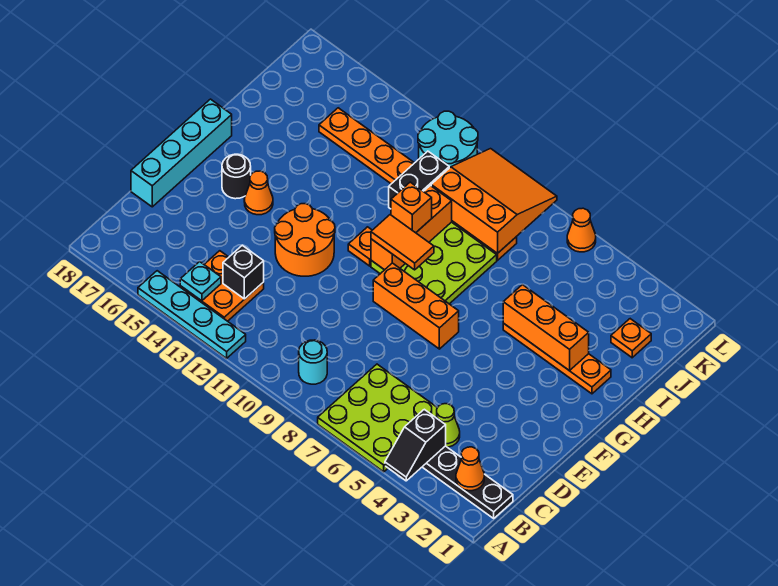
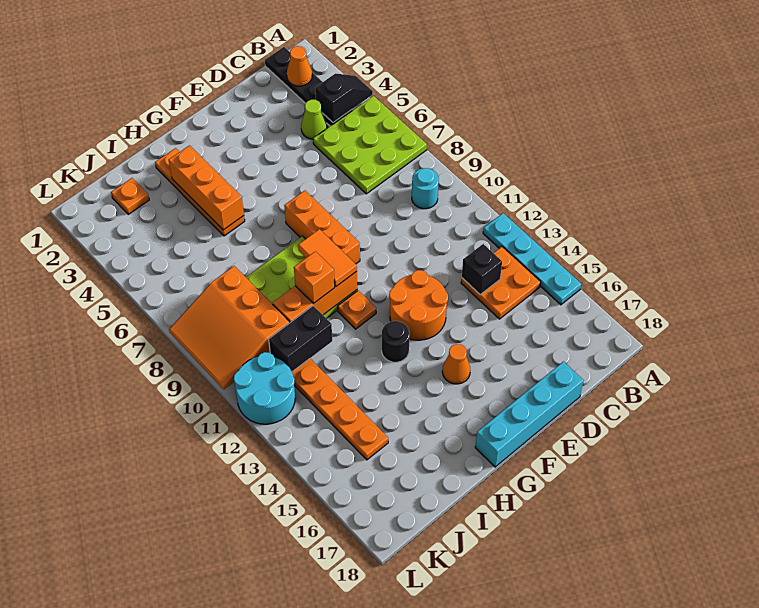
cyan plate B14 level 2 -> none
black round brick F16 level 1 -> black round brick G13 level 1
orange cone L6 level 1 -> none

